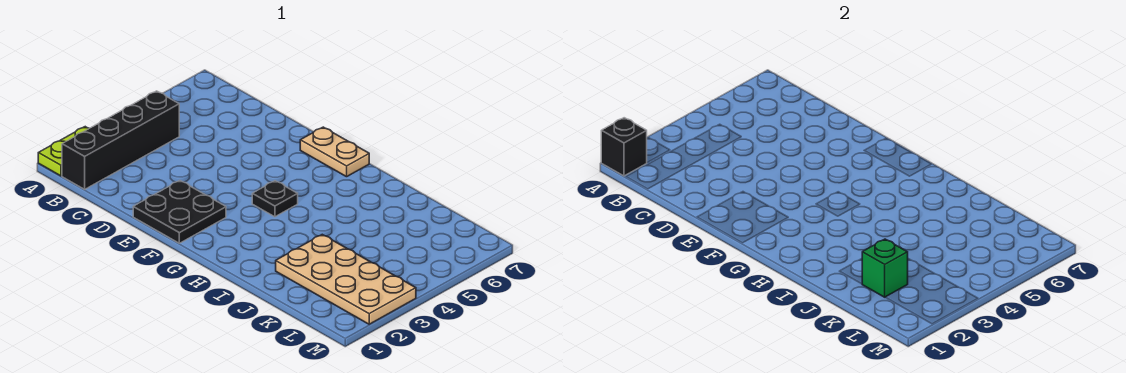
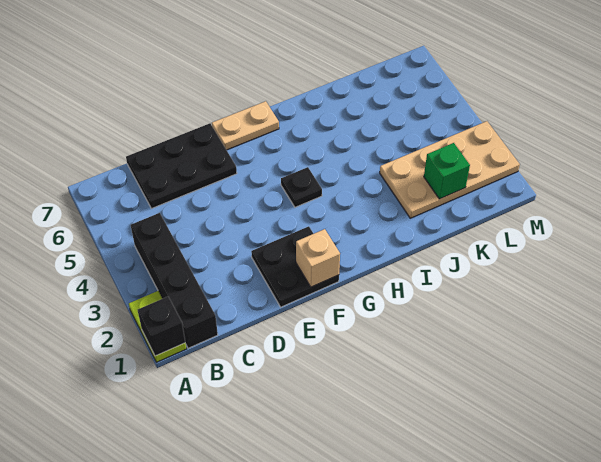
none -> black plate C6:E7 level 1
none -> tan brick F1 level 2

